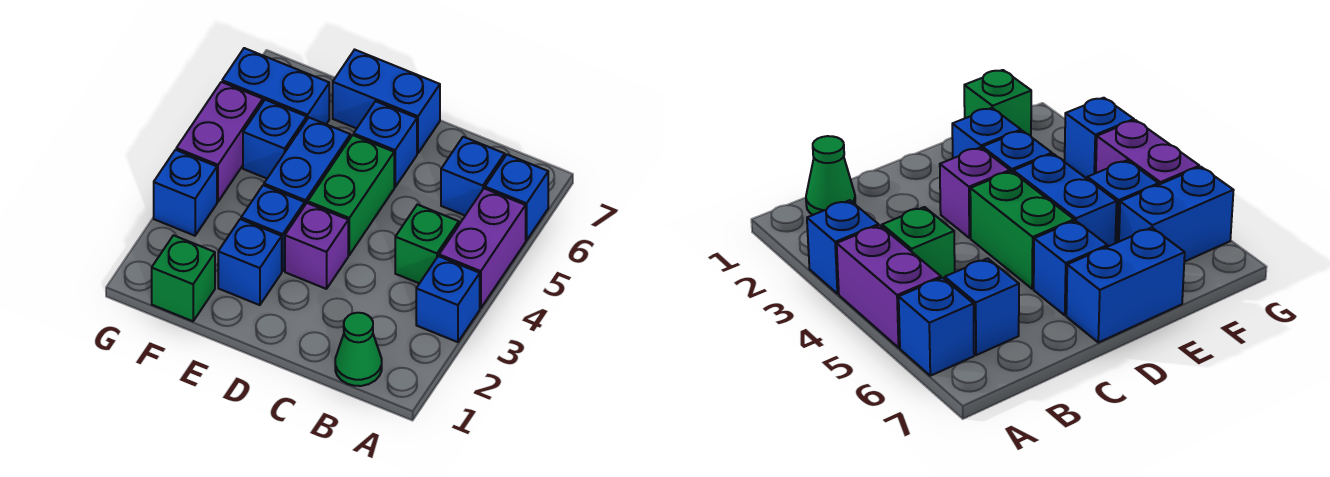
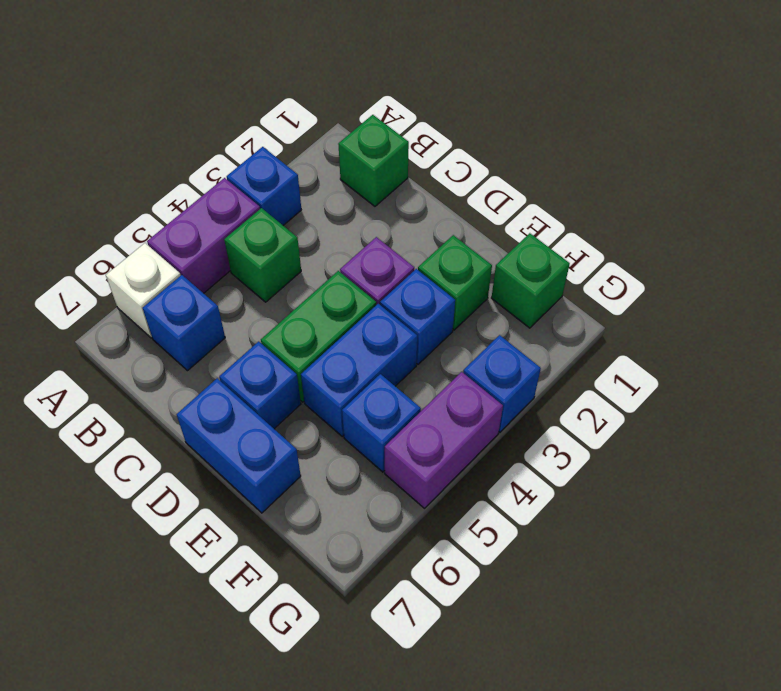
blue brick A6 level 1 -> white brick A6 level 1
green cone B1 level 1 -> green brick B1 level 1
blue brick E2 level 1 -> green brick E2 level 1
blue brick F6:G6 level 1 -> none

